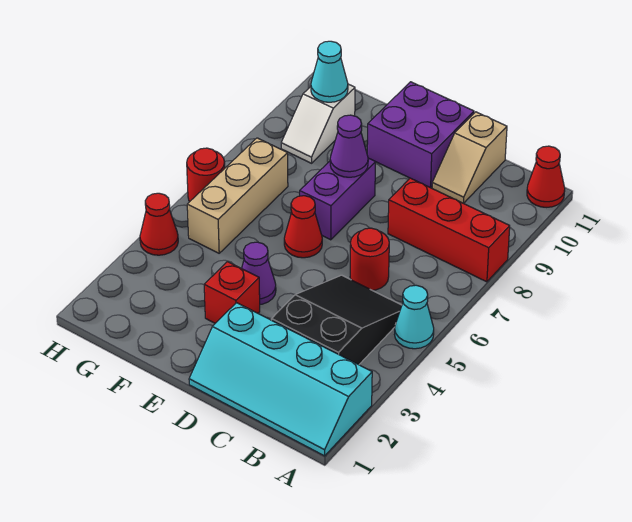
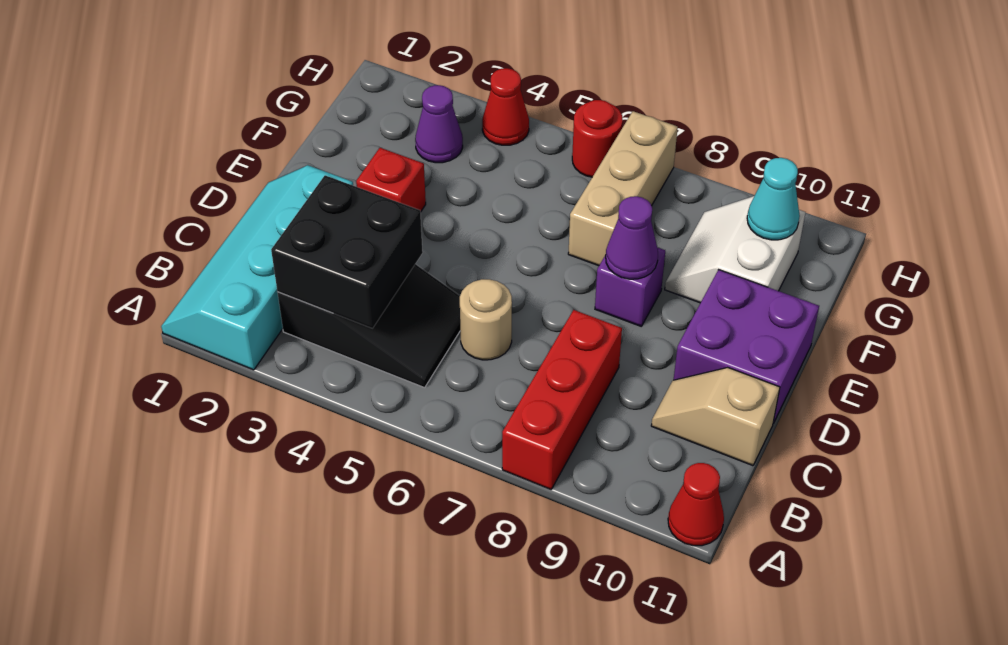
cyan cone A5 level 1 -> none
none -> black brick B3:C4 level 2
red round brick C6 level 1 -> tan round brick C6 level 1
purple cone E4 level 1 -> purple cone G3 level 1
red cone E6 level 1 -> none
purple brick E7:E8 level 1 -> purple brick E8 level 1
tan brick G5:G7 level 1 -> tan brick F7:H7 level 1
white slope G9:G10 level 1 top 10 -> white slope F9:G10 level 1 top 10

